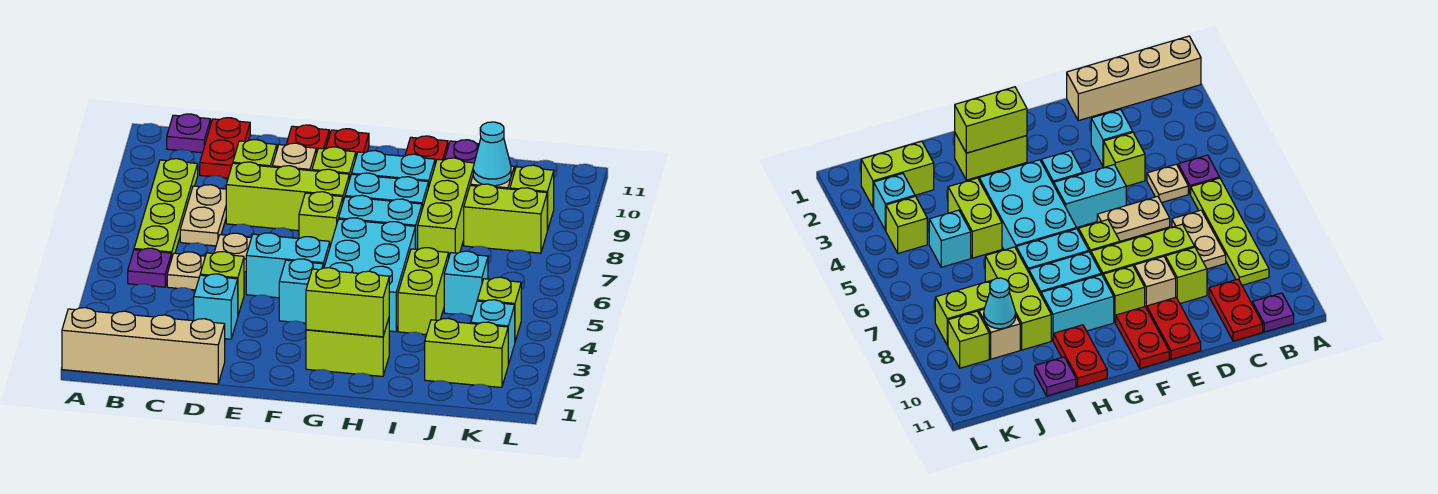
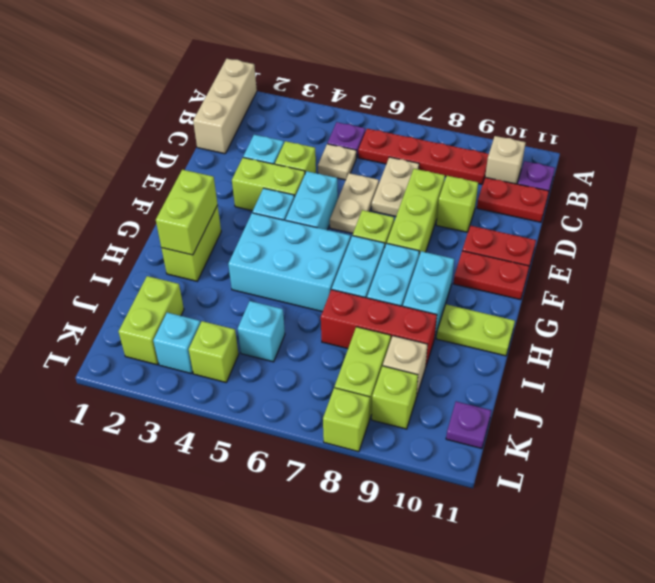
tan brick A1:D1 level 1 -> tan brick A1:C1 level 1
lime plate B6:B9 level 1 -> red plate B6:B9 level 1
tan plate C7:C8 level 1 -> tan plate C7:D7 level 1
tan brick E9 level 1 -> tan brick B10 level 1
lime brick F9 level 1 -> lime brick L8 level 1
red plate H10:H11 level 1 -> lime plate H10:H11 level 1
lime brick I4:I5 level 1 -> lime brick E3:E4 level 1
lime brick I7:I9 level 1 -> red brick I7:I9 level 1
purple plate I11 level 1 -> purple plate K11 level 1
cyan cone J9 level 2 -> none

